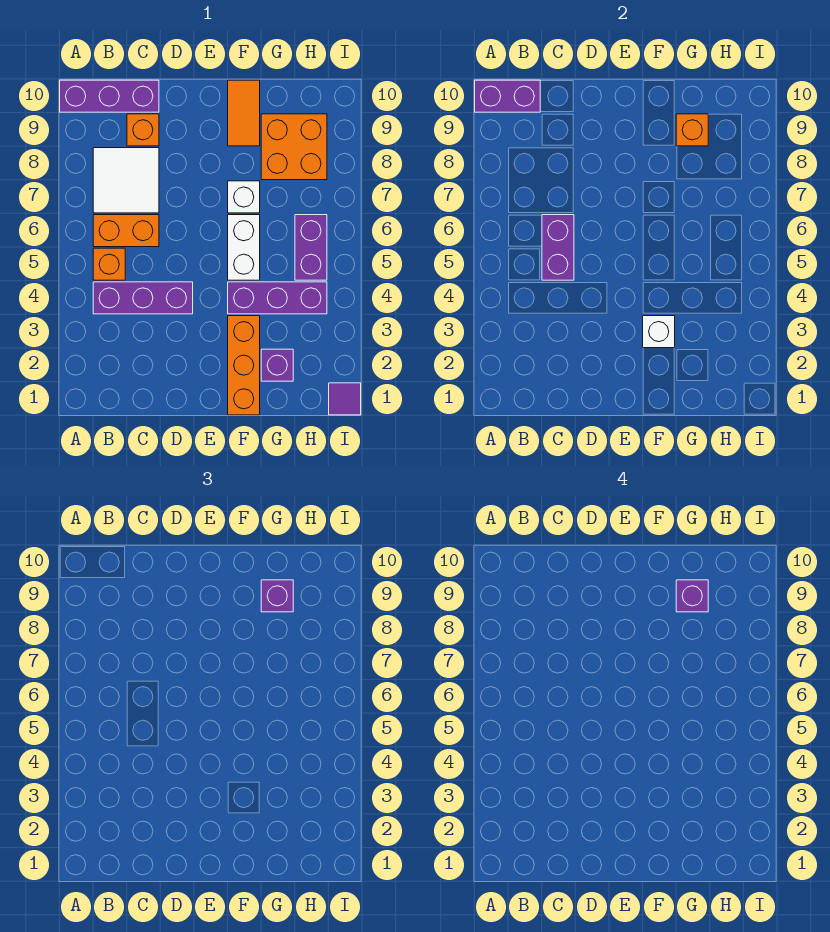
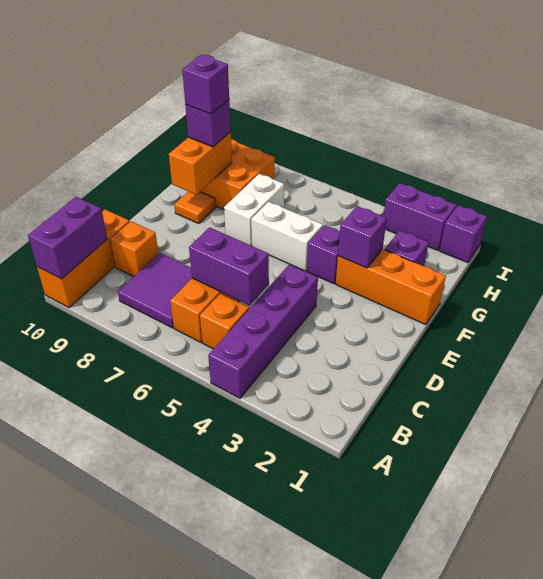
purple brick A10:C10 level 1 -> orange brick A10:C10 level 1
purple brick B4:D4 level 1 -> purple brick A4:D4 level 1
white tile B7:C8 level 1 -> purple tile B7:C8 level 1
white brick F3 level 2 -> purple brick F3 level 2
purple brick F4:H4 level 1 -> purple brick F4 level 1
white brick F7 level 1 -> white brick F7:G7 level 1
orange tile F9:F10 level 1 -> orange tile F9 level 1
orange brick G9 level 2 -> orange brick F9:G9 level 2
purple brick H5:H6 level 1 -> purple brick I2:I3 level 1
purple tile I1 level 1 -> purple brick I1 level 1

